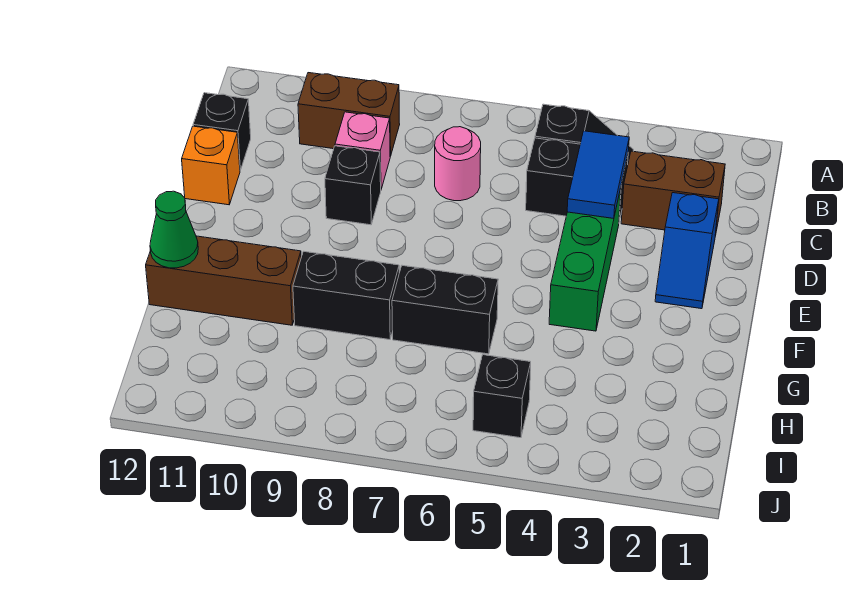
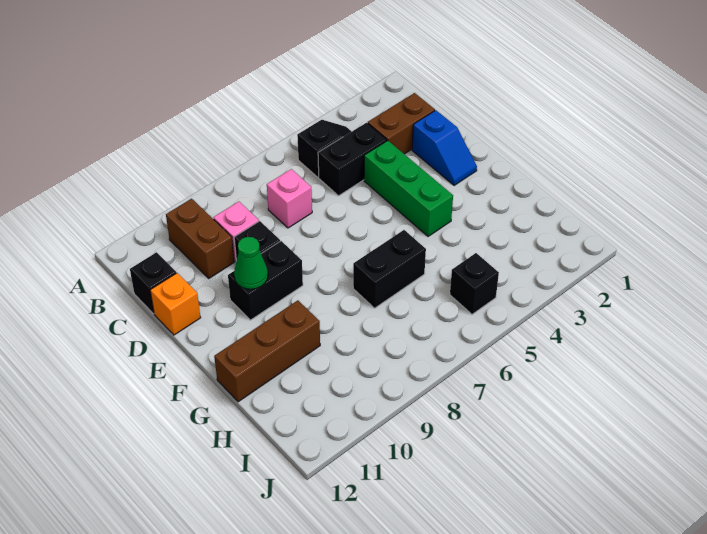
brown brick B9:B10 level 1 -> brown brick B10:C10 level 1
blue tile C4:D4 level 2 -> none
pink round brick C7 level 1 -> pink brick C7 level 1
black brick G8:G9 level 1 -> black brick E9:E10 level 1
green cone G12 level 2 -> green cone E10 level 2

